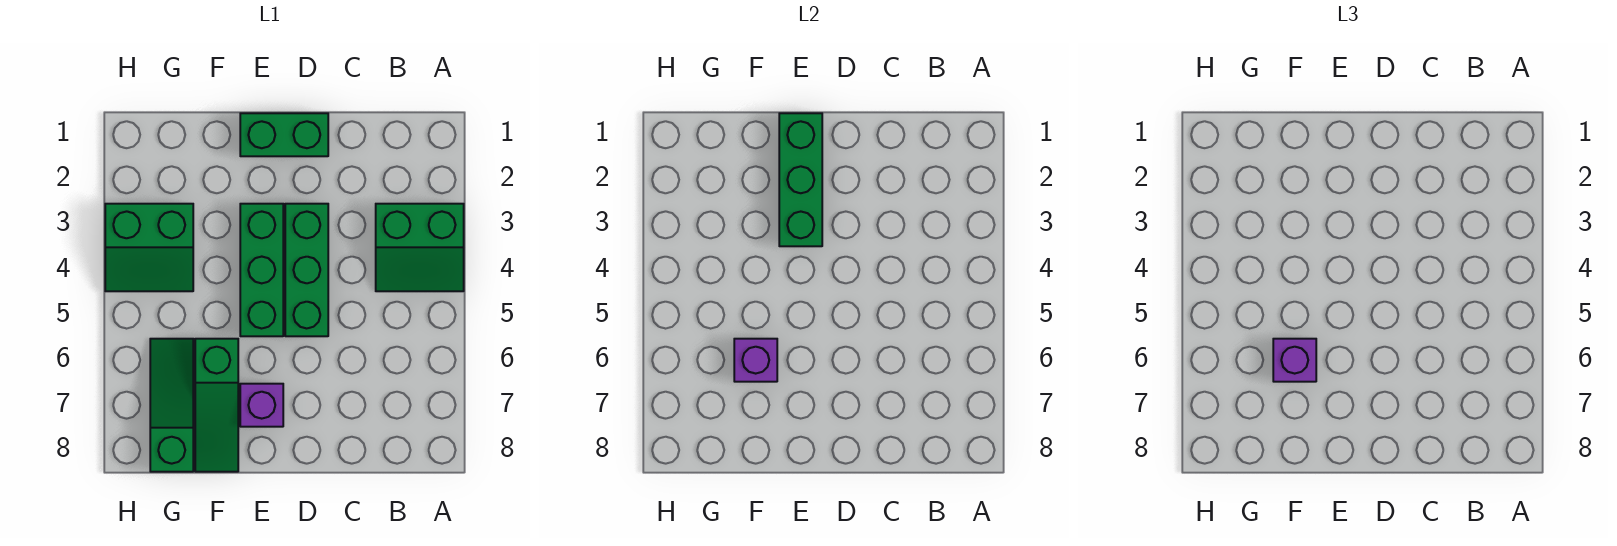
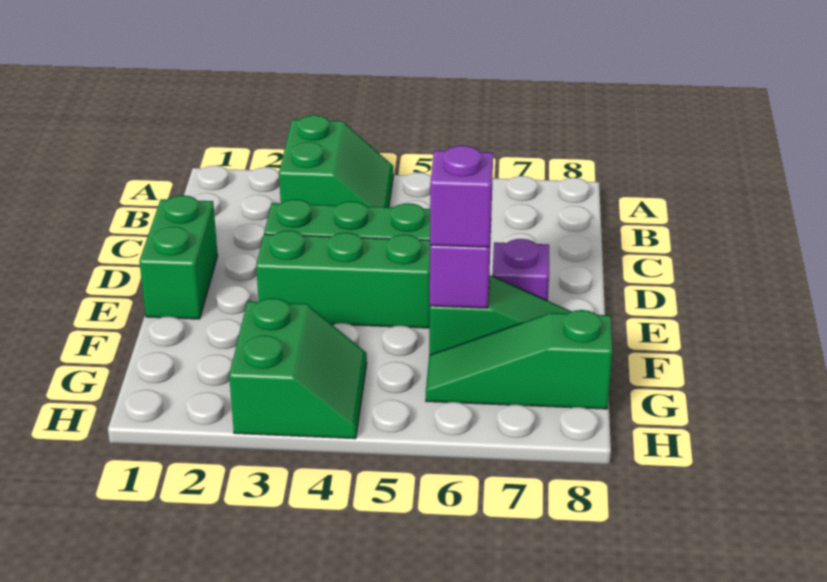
green brick E1:E3 level 2 -> none

